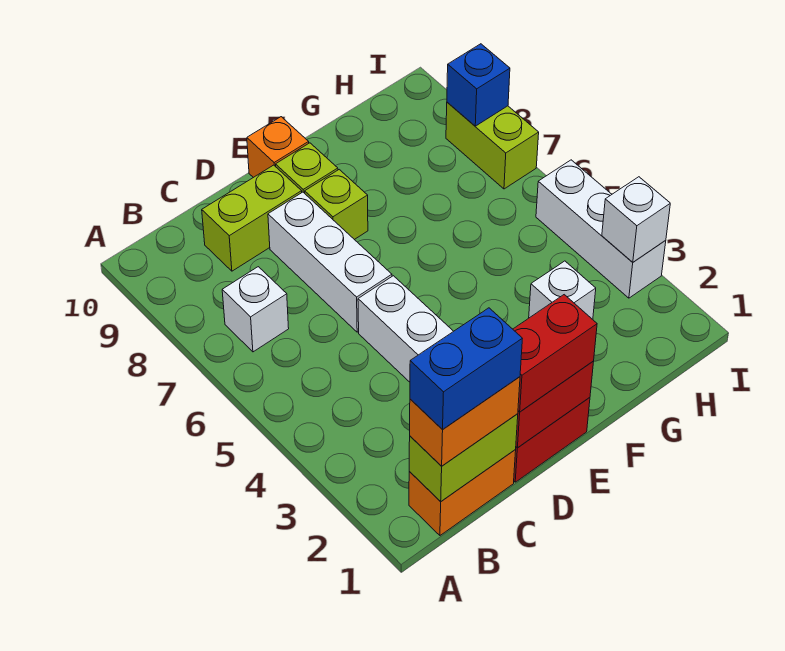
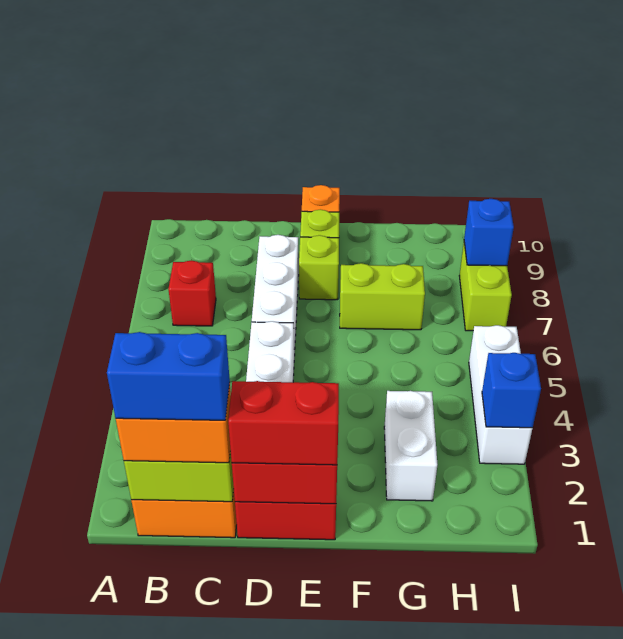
white brick B7 level 1 -> red brick B7 level 1
lime brick C9:D9 level 1 -> lime brick F7:G7 level 1
white brick G3 level 1 -> white brick G2:G3 level 1
white brick I3 level 2 -> blue brick I3 level 2

